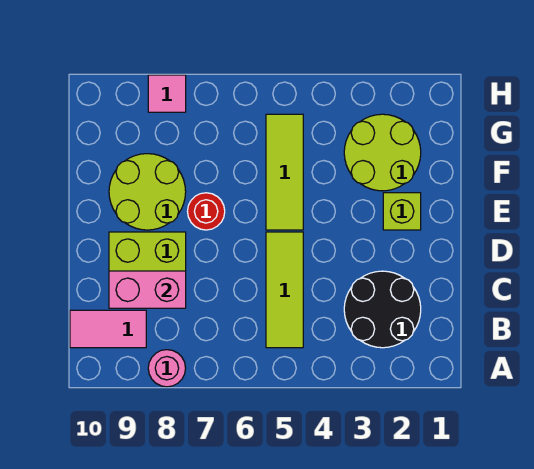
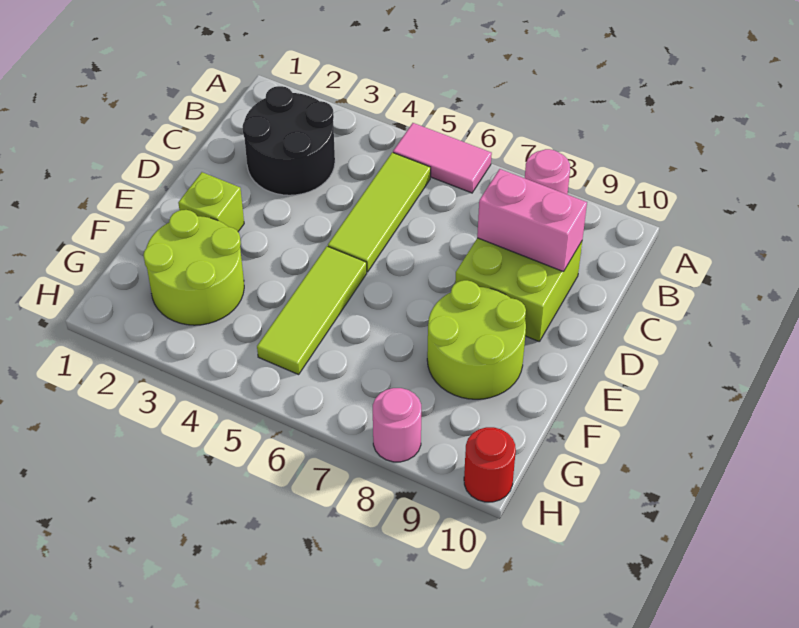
pink tile B9:B10 level 1 -> pink tile A5:A6 level 1
red round brick E7 level 1 -> red round brick H10 level 1
pink tile H8 level 1 -> pink round brick H8 level 1

